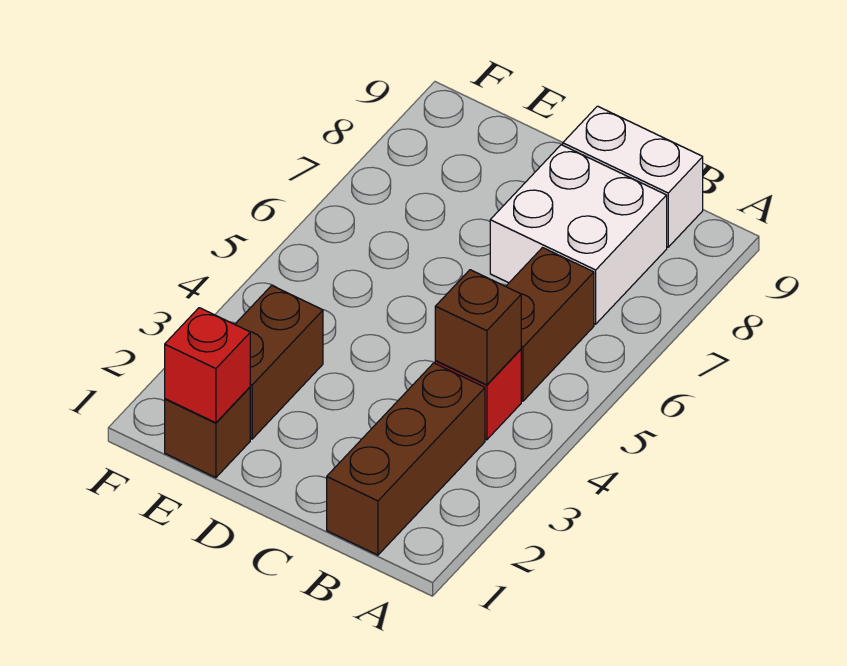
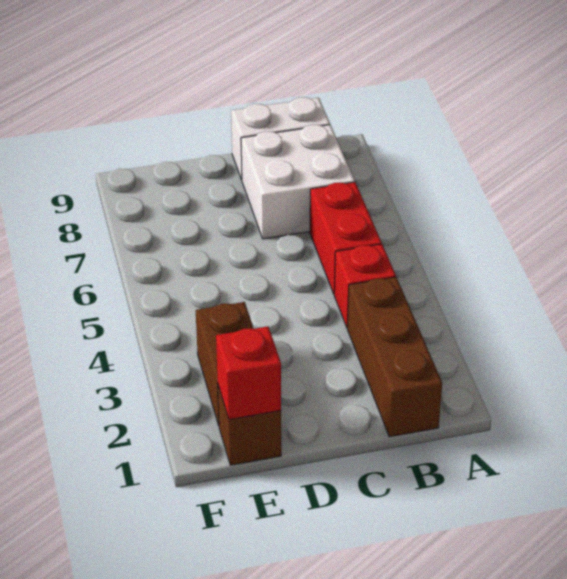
brown brick B4 level 2 -> none
brown brick B5:B6 level 1 -> red brick B5:B6 level 1

